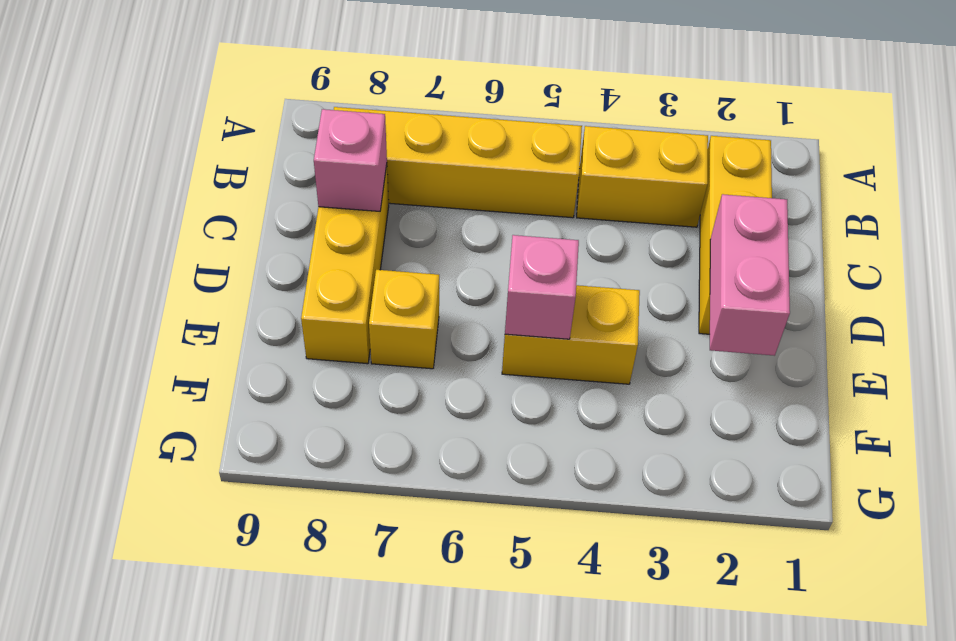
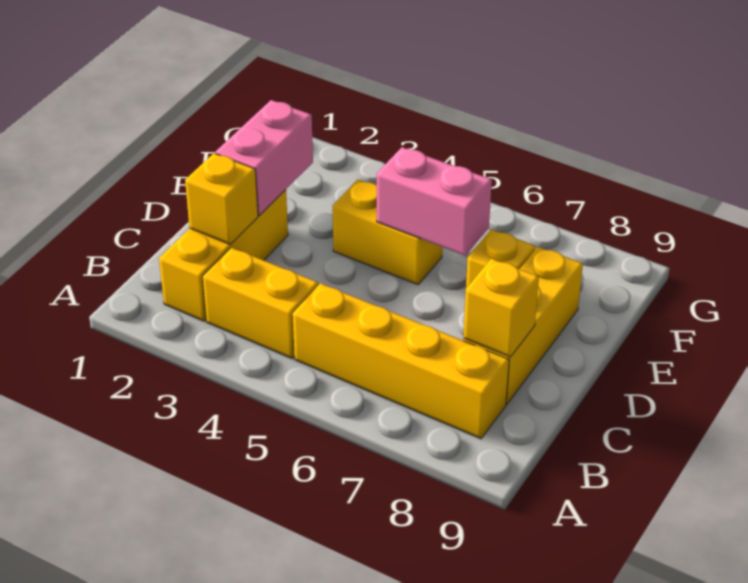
none -> yellow brick C2 level 2
pink brick C8 level 2 -> yellow brick C8 level 2
pink brick E5 level 2 -> pink brick E5:E6 level 2

